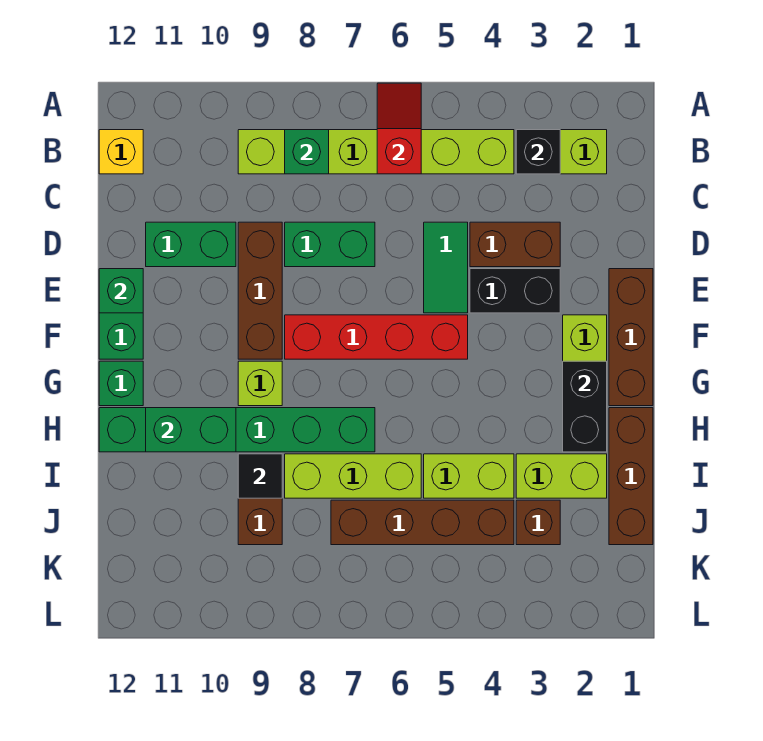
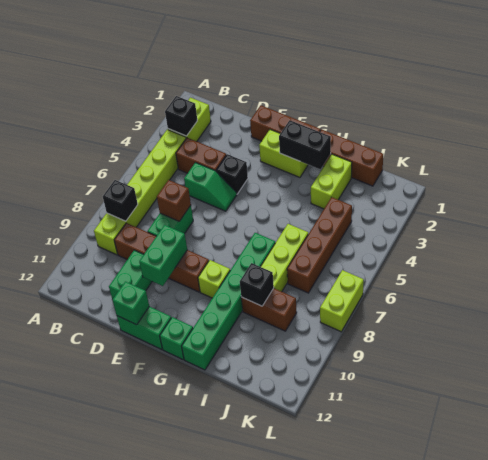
red slope A6:B6 level 2 top B -> none
green brick B8 level 2 -> black brick B8 level 2
yellow brick B12 level 1 -> none
brown brick D3:D4 level 1 -> brown brick C4:D4 level 1
green tile D5:E5 level 1 -> green slope D5:E5 level 1 top D
brown brick D9:F9 level 1 -> brown brick C9:F9 level 1
black brick E3:E4 level 1 -> black brick E4 level 1
red brick F5:F8 level 1 -> none
green brick H10:H11 level 2 -> green brick E9:E10 level 2
lime brick I4:I5 level 1 -> lime brick L7:L8 level 1
black tile I9 level 2 -> black brick I9 level 2
brown brick J3 level 1 -> brown brick D7 level 2

